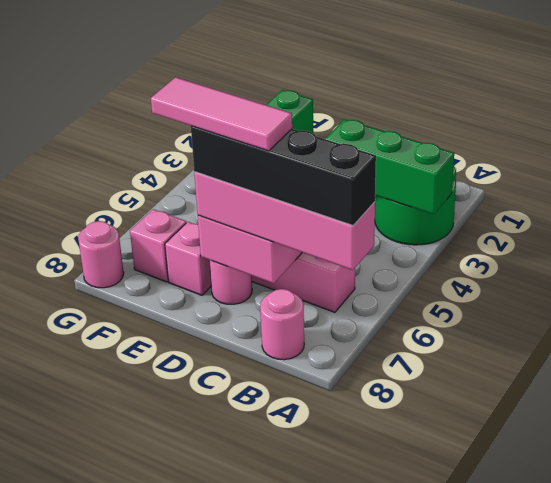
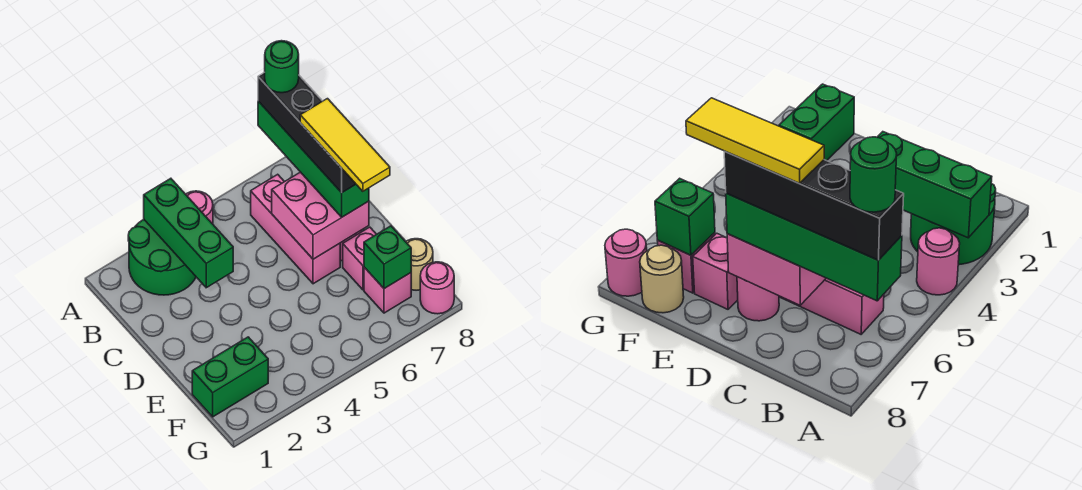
pink brick A7:D7 level 3 -> green brick A7:D7 level 3
none -> green round brick A7 level 5
pink round brick B8 level 1 -> pink round brick A4 level 1
pink tile C7:E7 level 5 -> yellow tile C7:E7 level 5
none -> green brick F7 level 2
none -> tan round brick F8 level 1

